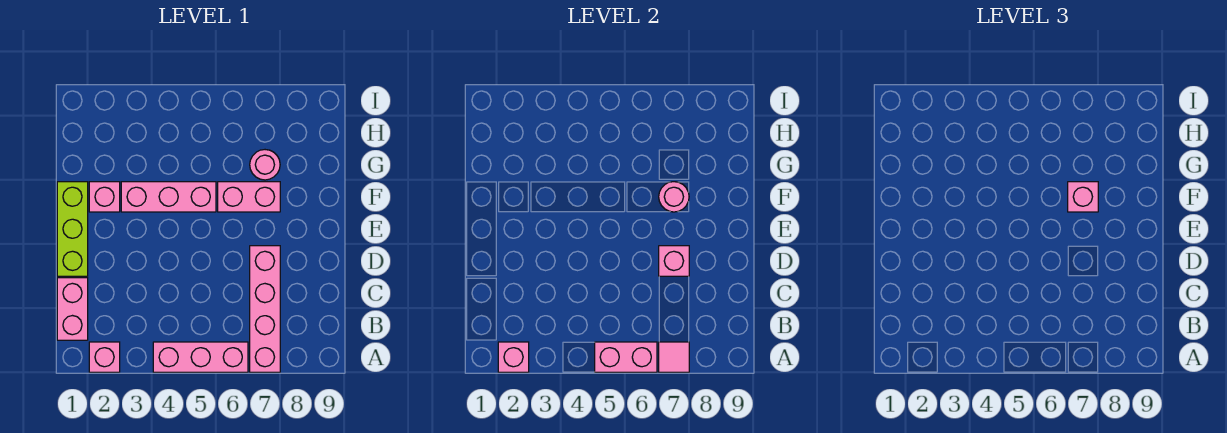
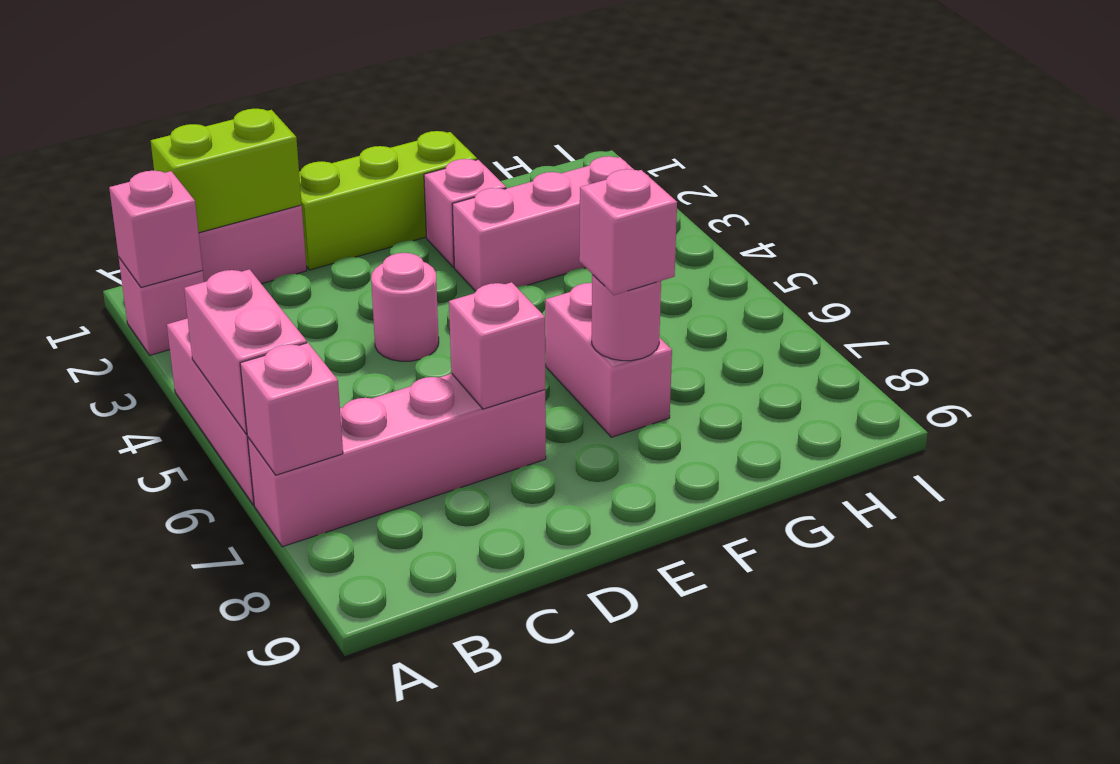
pink tile A7 level 2 -> pink brick A7 level 2
none -> lime brick B1:C1 level 2
pink brick F3:F5 level 1 -> pink brick F3:H3 level 1
pink round brick G7 level 1 -> pink round brick D4 level 1

